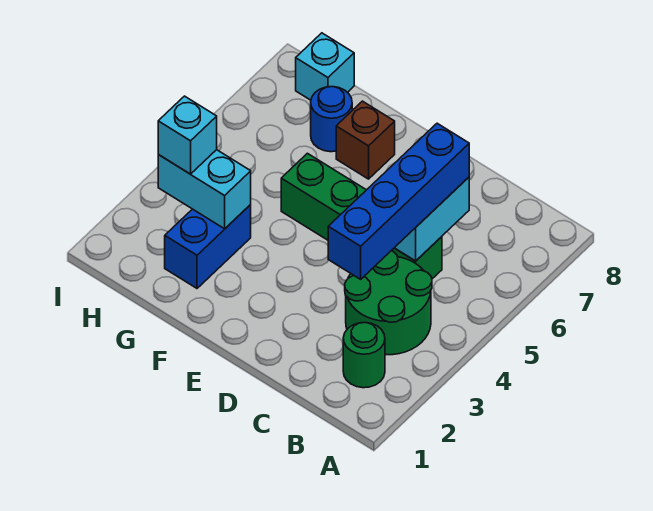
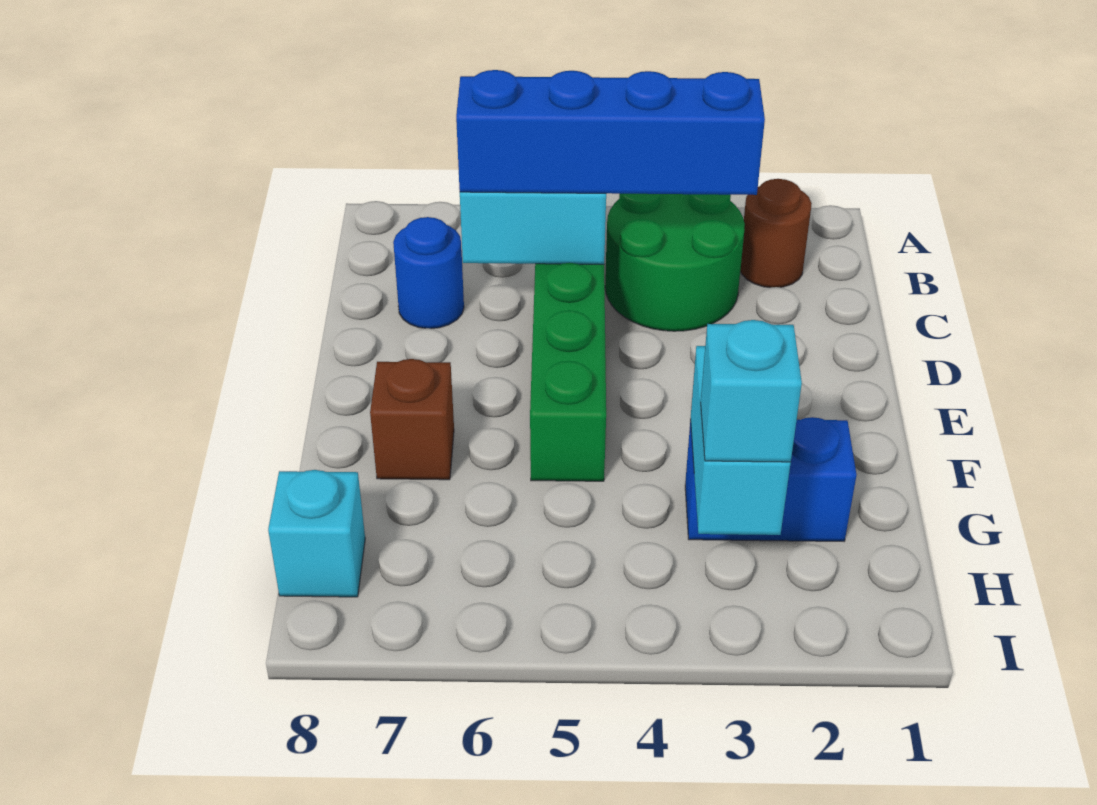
green round brick B2 level 1 -> brown round brick B2 level 1
blue round brick G7 level 1 -> blue round brick C7 level 1

